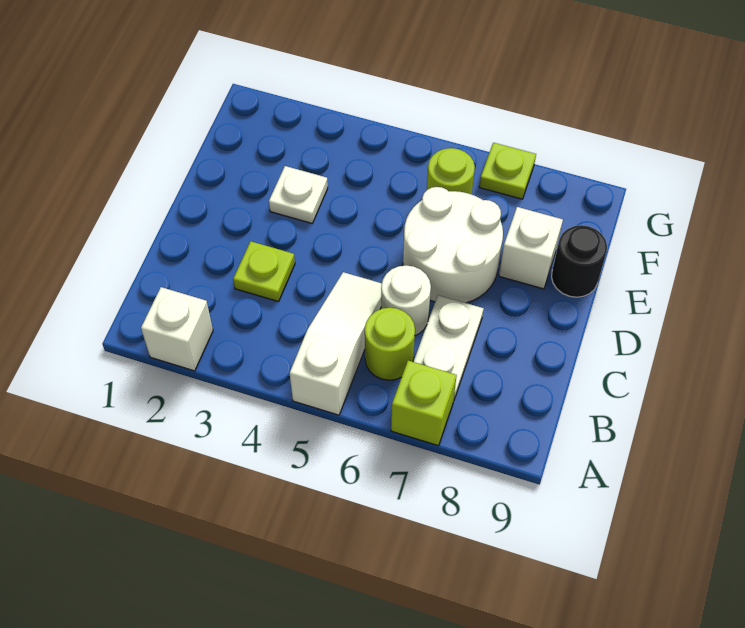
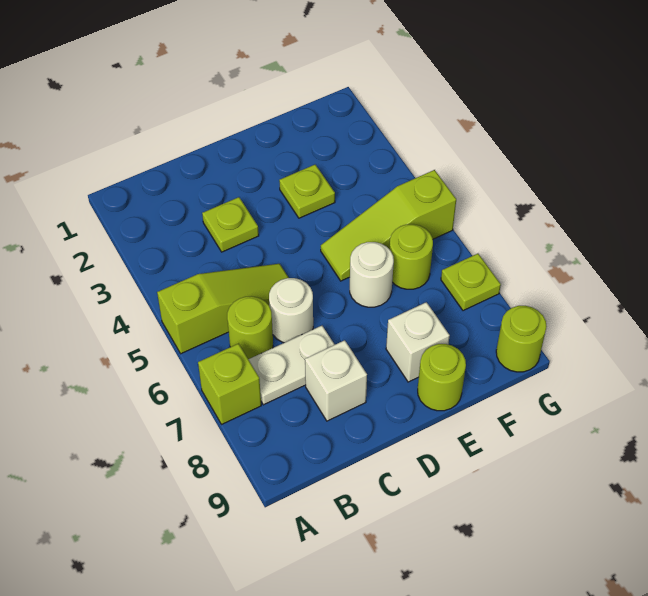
white brick A2 level 1 -> white brick C8 level 1
white slope A5:C5 level 1 top A -> lime slope A5:C5 level 1 top A
white round brick D6:E7 level 1 -> white round brick E6 level 1
white plate E3 level 1 -> lime plate E3 level 1
none -> lime slope E5:G5 level 1 top G
black round brick E9 level 1 -> lime round brick E9 level 1
none -> lime round brick G9 level 1

